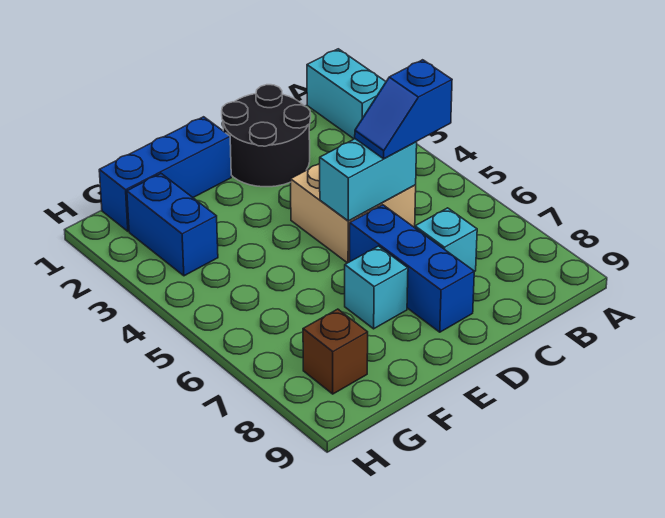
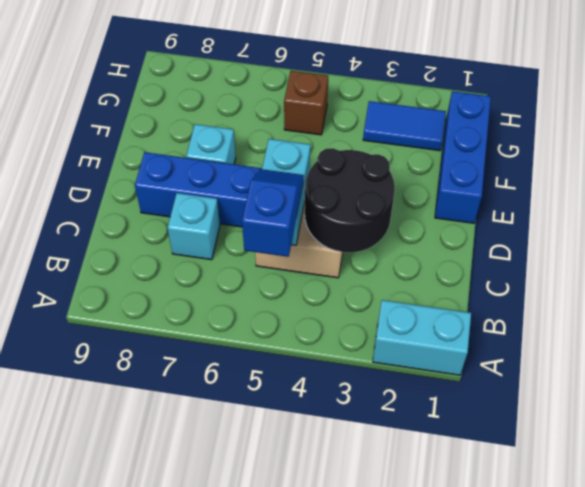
black round brick C1:D2 level 1 -> black round brick C3:D4 level 2
blue brick G2:G3 level 1 -> blue tile G2:G3 level 1
brown brick G8 level 1 -> brown brick G5 level 1

